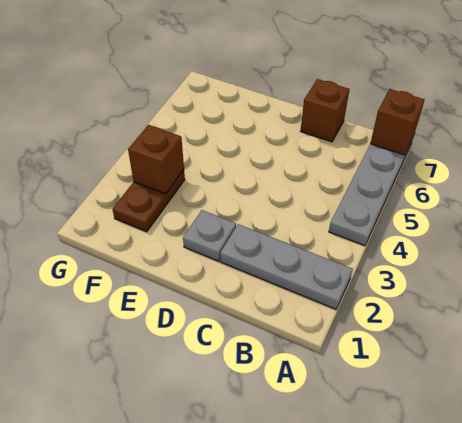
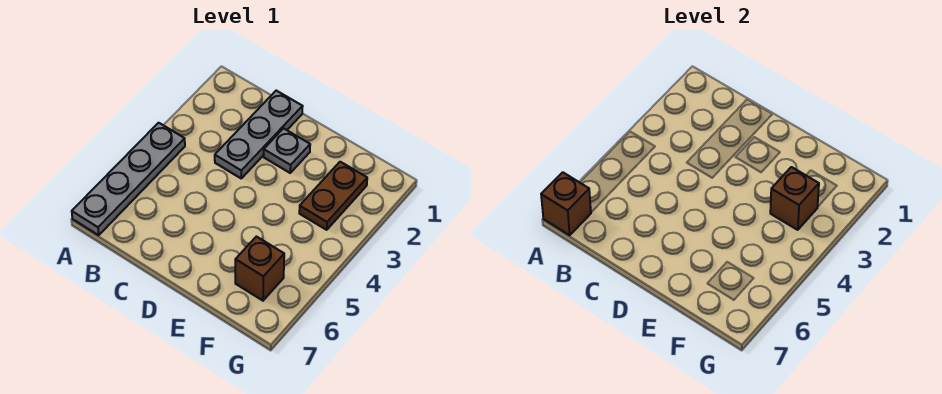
grey plate A2:C2 level 1 -> grey plate C1:C3 level 1
brown brick C7 level 1 -> brown brick F6 level 1

